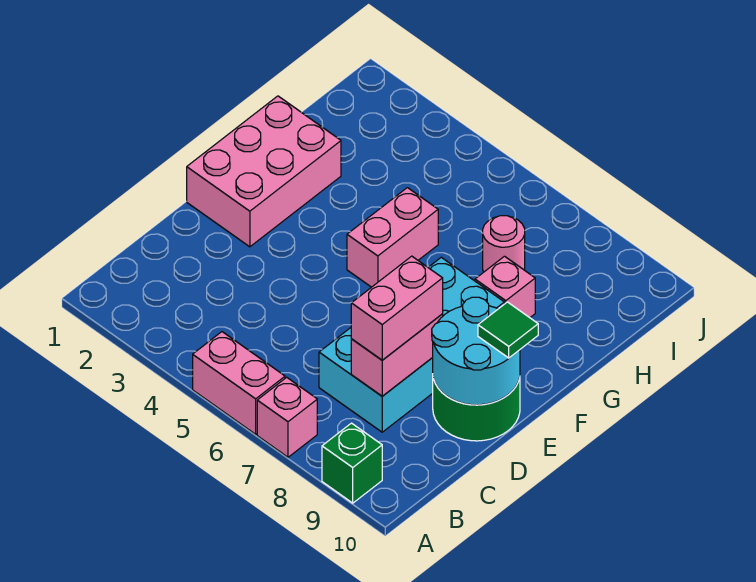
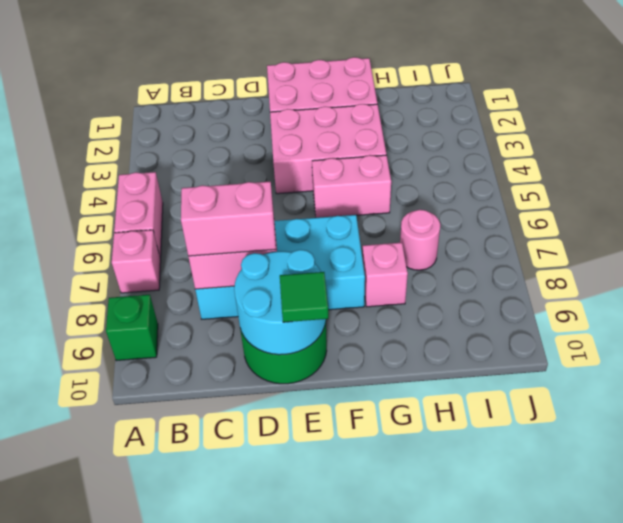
none -> pink brick E3:G4 level 1

